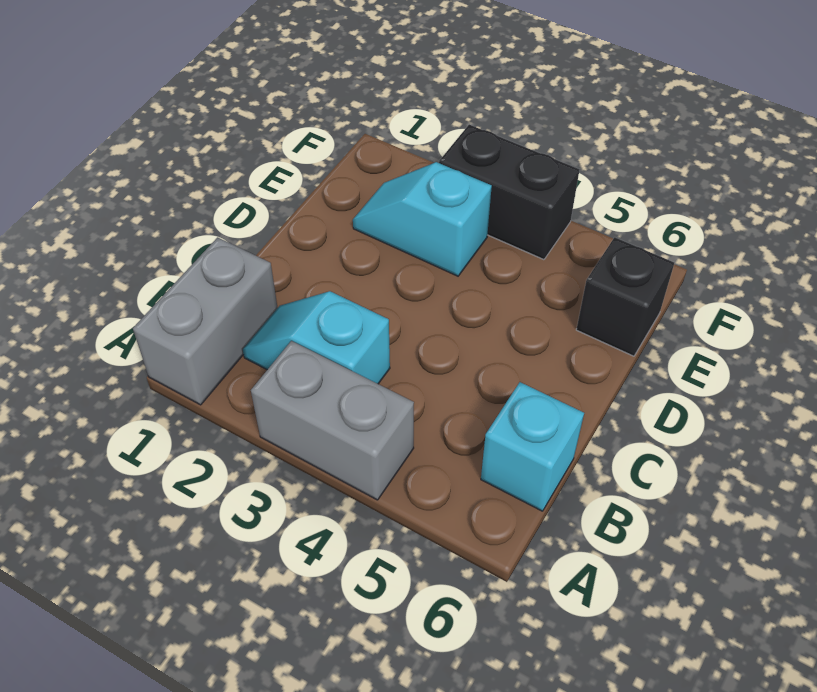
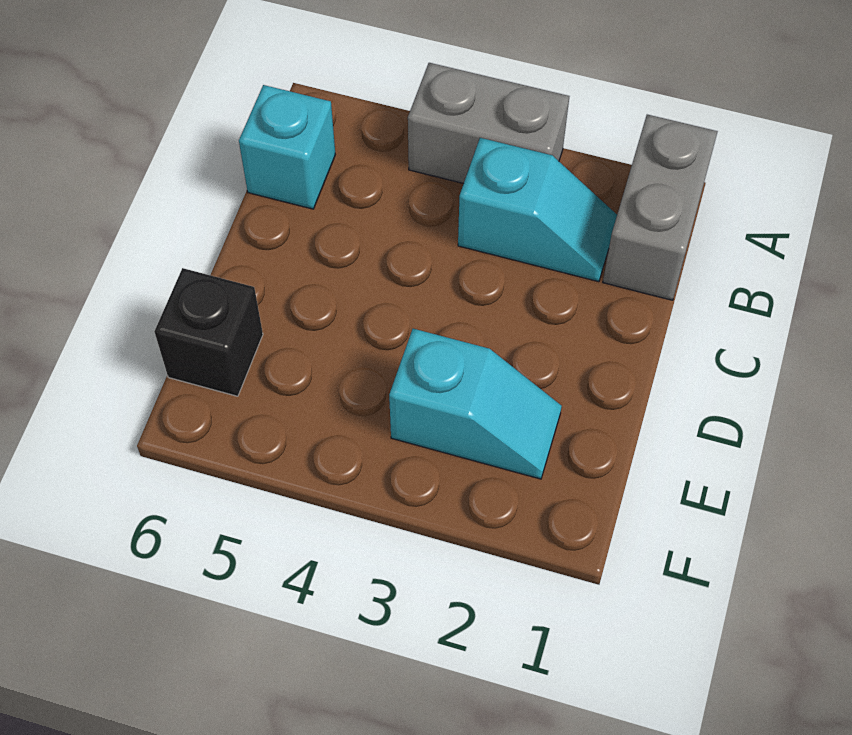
black brick F3:F4 level 1 -> none

